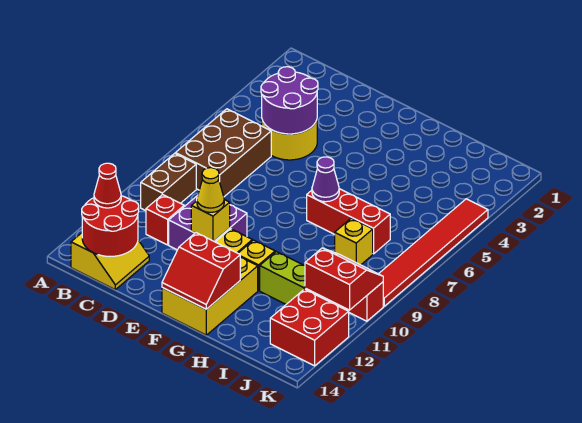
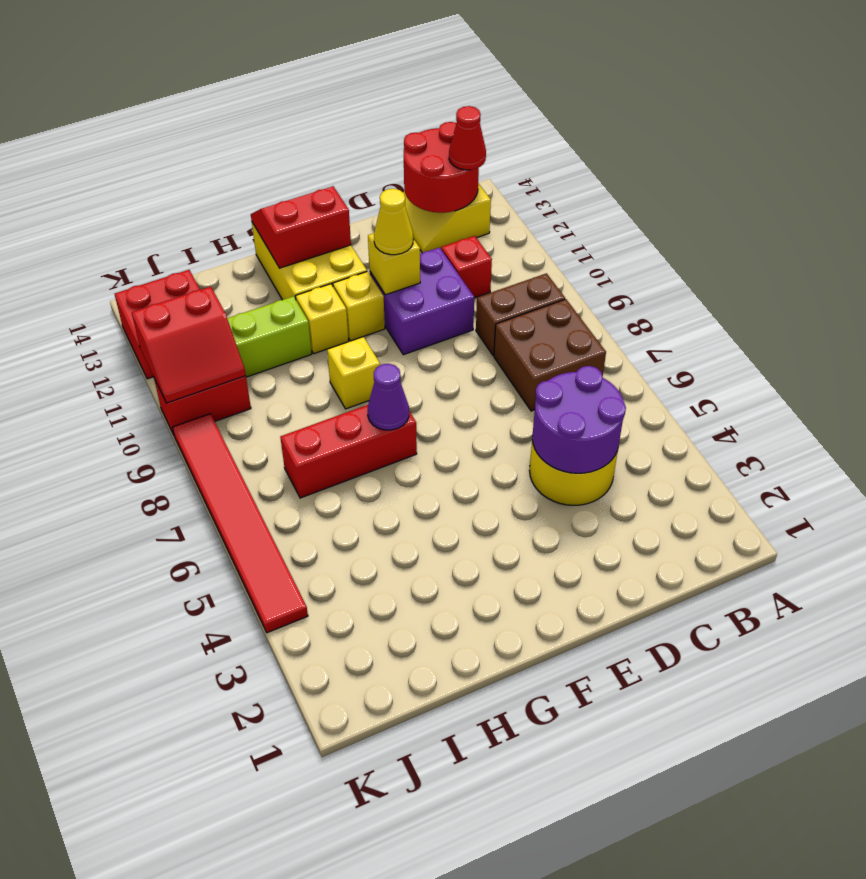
brown brick B6:C8 level 1 -> brown brick B7:C8 level 1
brown brick B9:B10 level 1 -> brown brick B9:C9 level 1
yellow brick I8 level 1 -> yellow brick G9 level 1

